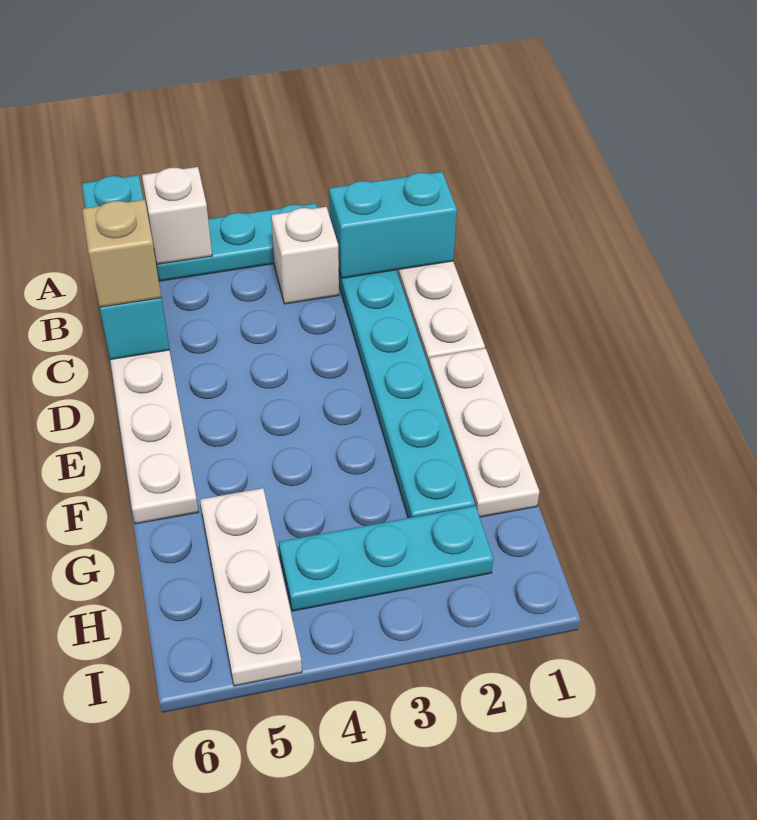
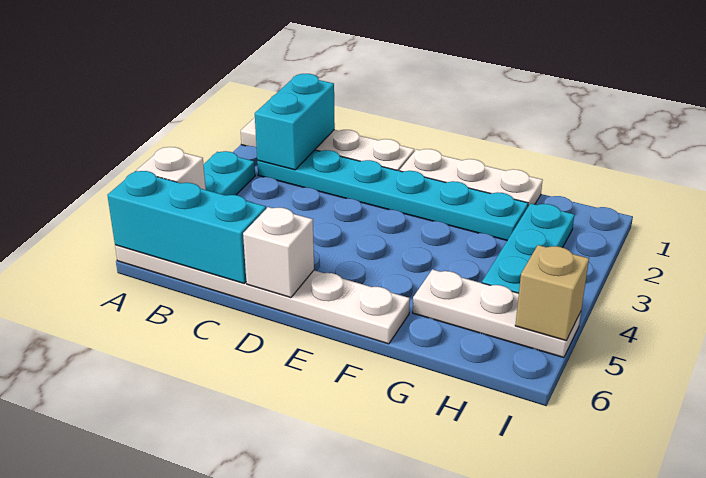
white brick B3 level 1 -> white brick D6 level 2
tan brick C6 level 3 -> tan brick I5 level 2

